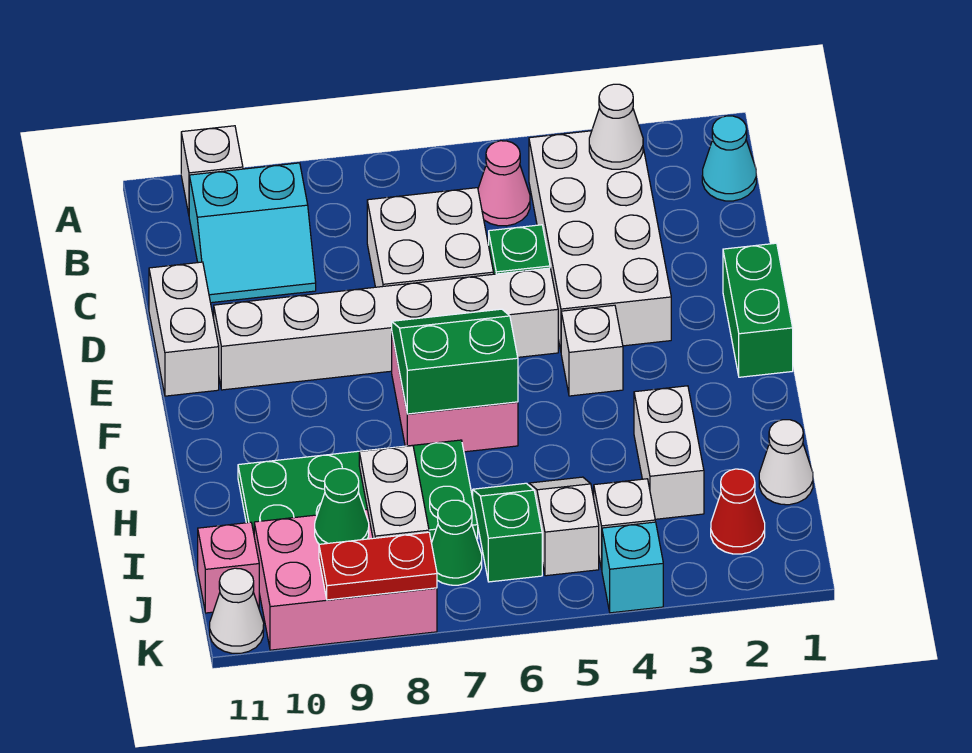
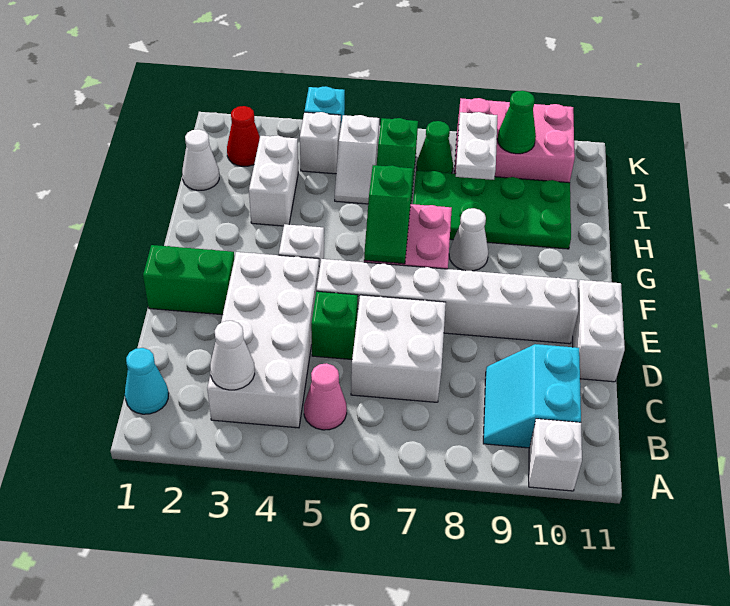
cyan slope B9:C10 level 1 top B -> cyan slope B9:C10 level 1 top 10
green brick E1:F1 level 1 -> green brick E1:E2 level 1
green slope F6:G7 level 2 top G -> green slope F6:G6 level 2 top G
pink brick J11 level 1 -> none
red plate K8:K9 level 2 -> none
white cone K11 level 1 -> white cone G8 level 1

